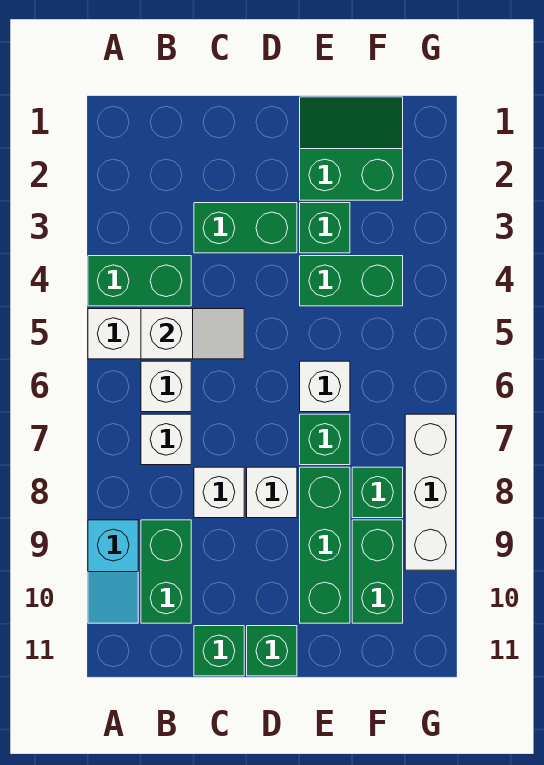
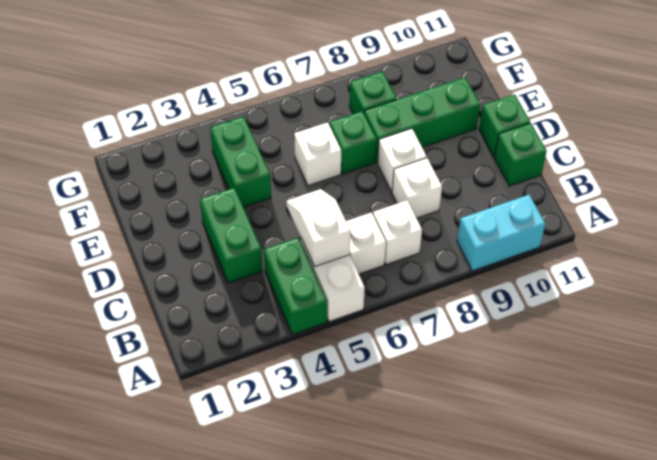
cyan slope A9:A10 level 1 top 9 -> cyan brick A9:A10 level 1
green brick B9:B10 level 1 -> none
green slope E1:F2 level 1 top 2 -> none
green brick E3 level 1 -> none
green brick F9:F10 level 1 -> none
white brick G7:G9 level 1 -> none

